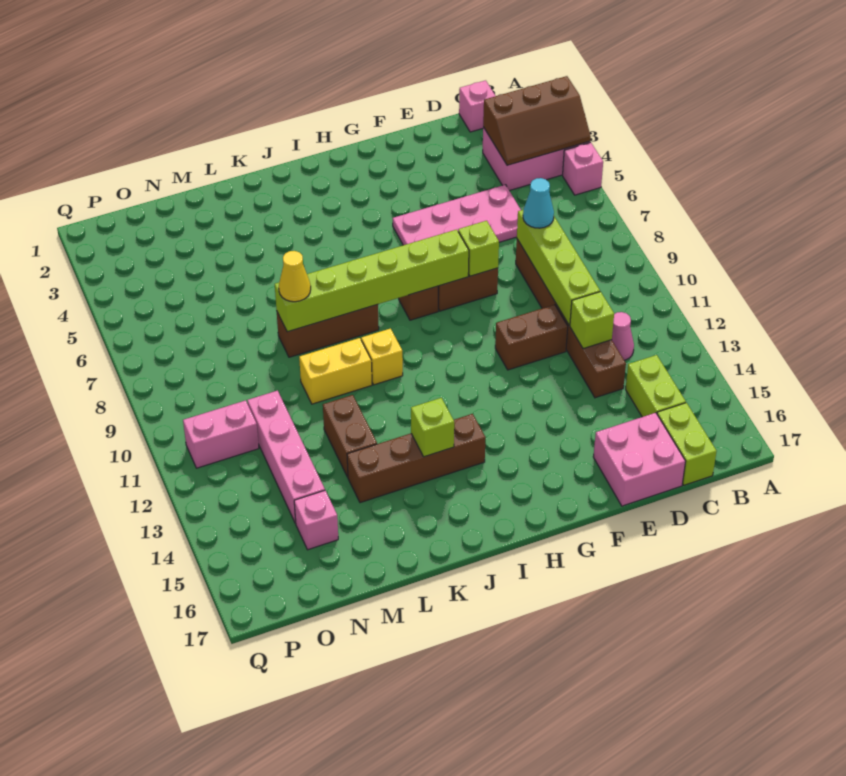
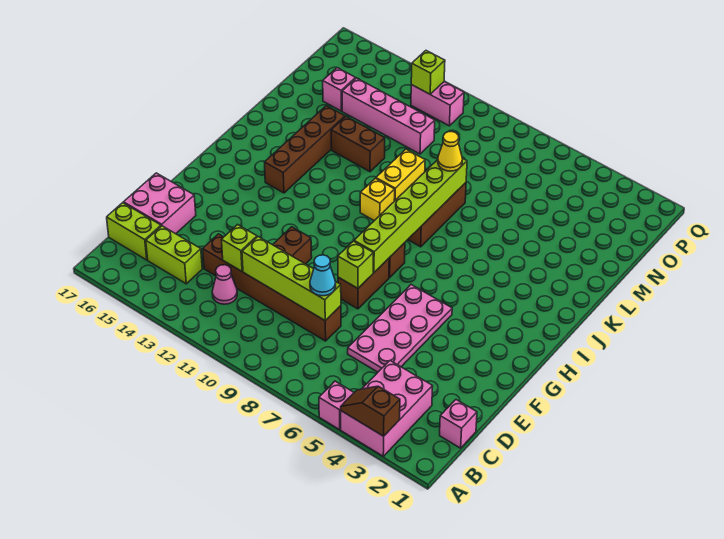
brown slope A3:C4 level 2 top 3 -> brown slope A3:A4 level 2 top 3
lime brick J14 level 2 -> lime brick P12 level 2
pink brick O11:P11 level 1 -> pink brick P11:P12 level 1

